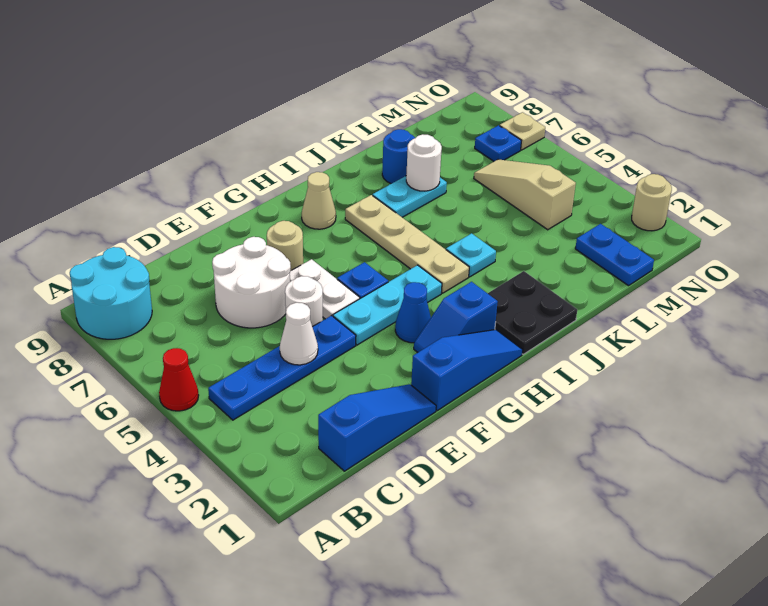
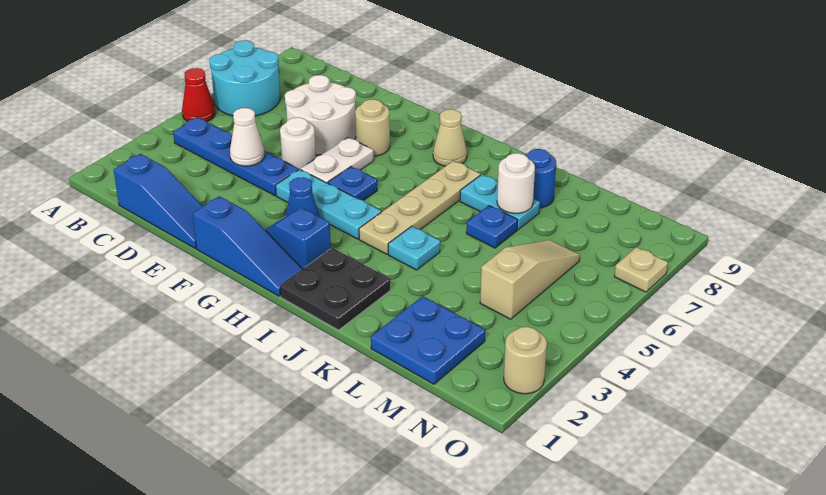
cyan round brick A8:B9 level 1 -> cyan round brick A6:B7 level 1
blue plate M1:M2 level 1 -> blue plate L1:M2 level 1
blue plate N7 level 1 -> blue plate K6 level 1

